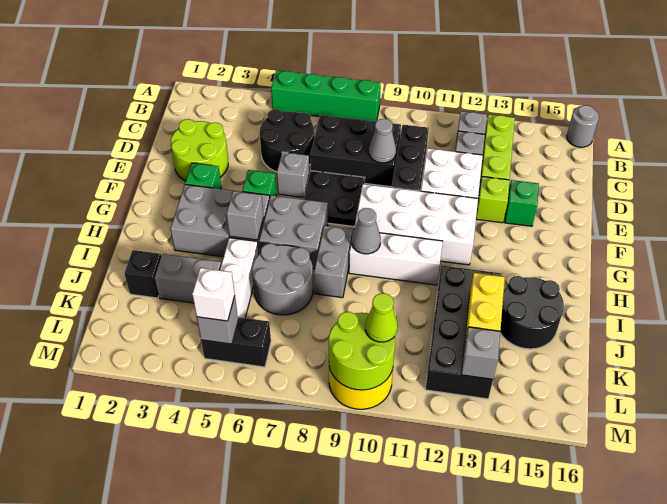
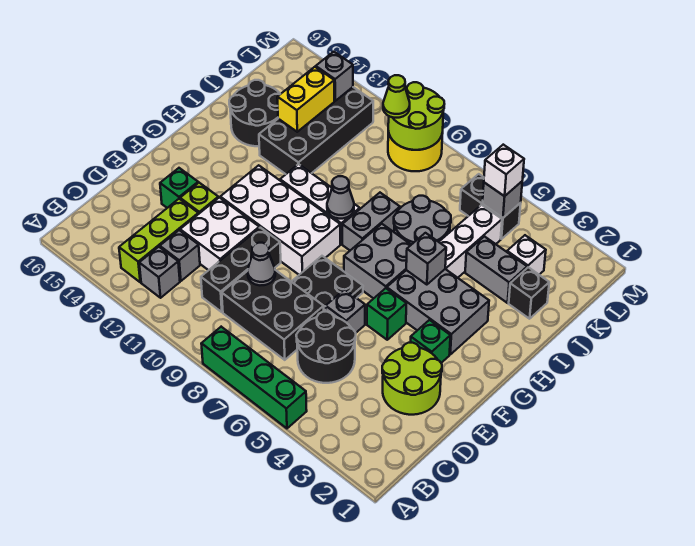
grey round brick A16 level 1 -> none
none -> white brick K3 level 1

